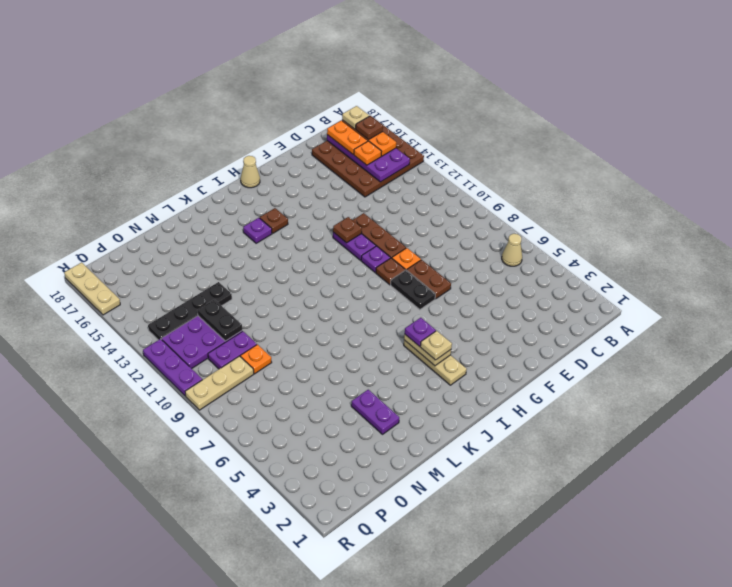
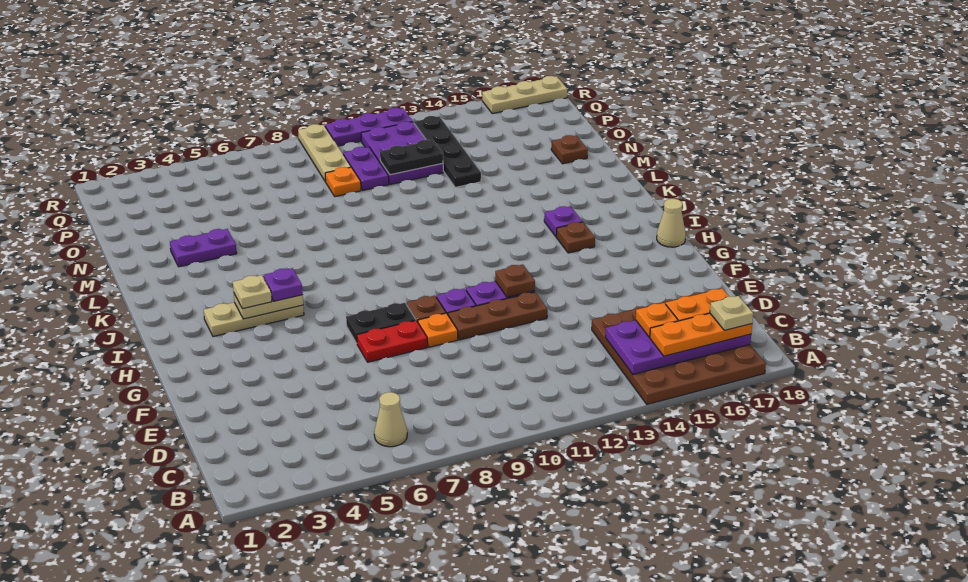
brown plate B16 level 4 -> brown plate N17 level 1
brown plate F7:F8 level 1 -> red plate F7:F8 level 1

